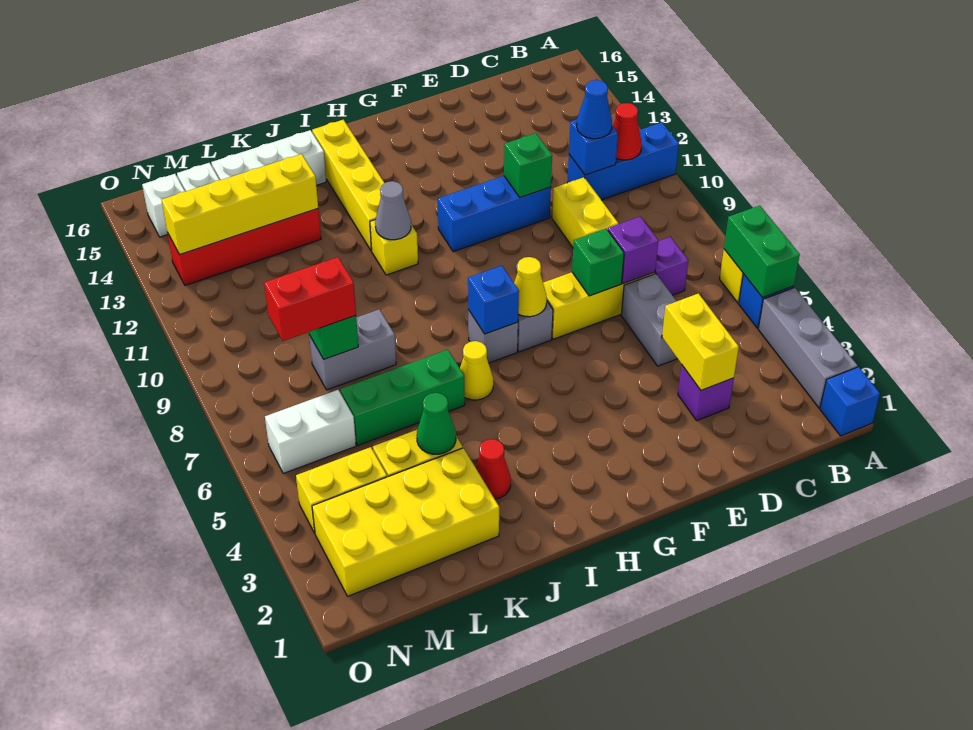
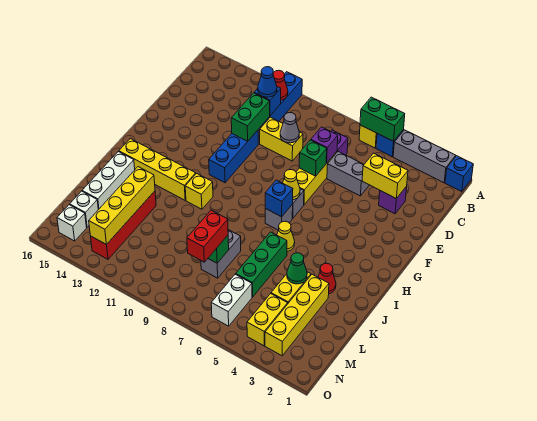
green brick E11 level 2 -> green brick D11:E11 level 2
grey cone I11 level 2 -> grey cone D9 level 2
yellow brick K2:N3 level 1 -> yellow brick K3:N3 level 1

